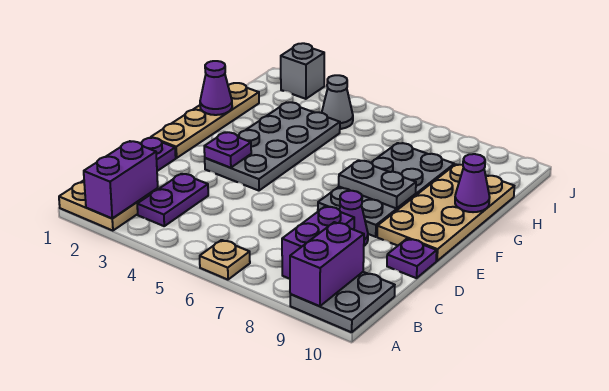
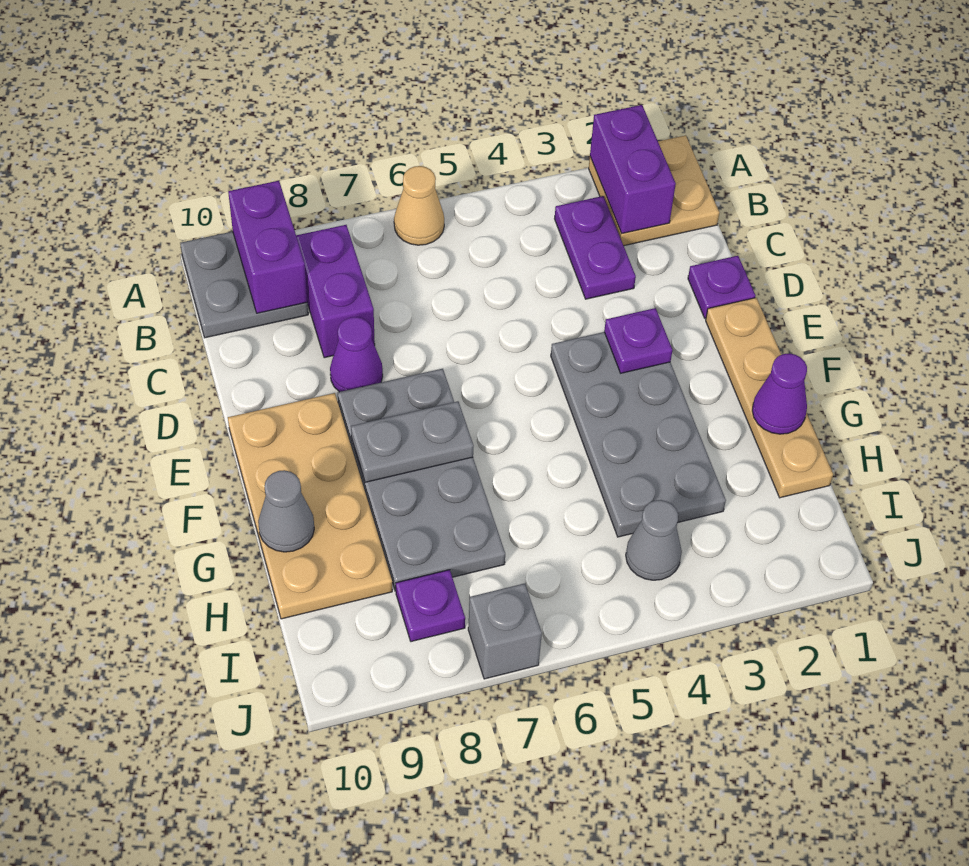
tan plate A6 level 1 -> tan cone A6 level 1
purple plate D10 level 1 -> purple plate I8 level 1
purple cone G10 level 2 -> grey cone G10 level 2
grey brick J2 level 1 -> grey brick J7 level 1

